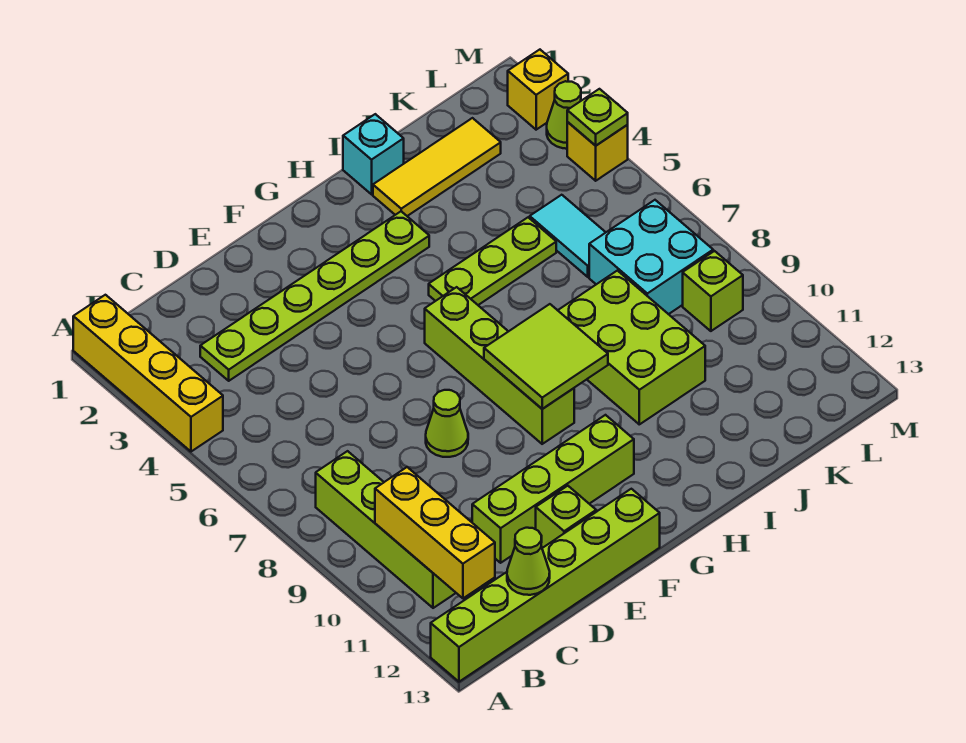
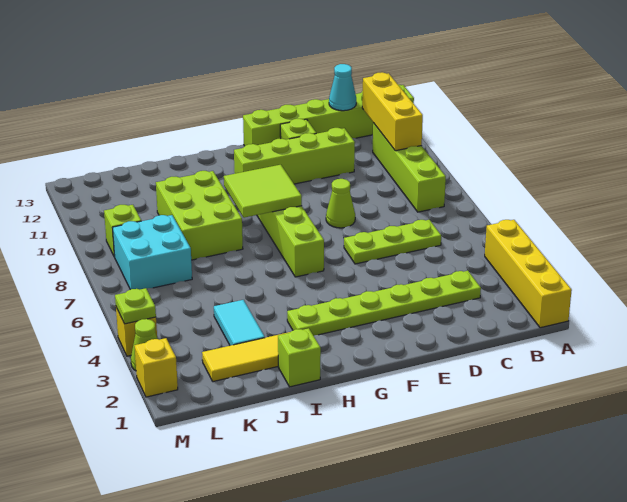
lime cone C13 level 2 -> cyan cone C13 level 2
lime plate H5:J5 level 1 -> lime plate C6:E6 level 1
cyan brick I1 level 1 -> lime brick I1 level 1
cyan tile K5:K6 level 1 -> cyan tile J3:J4 level 1

